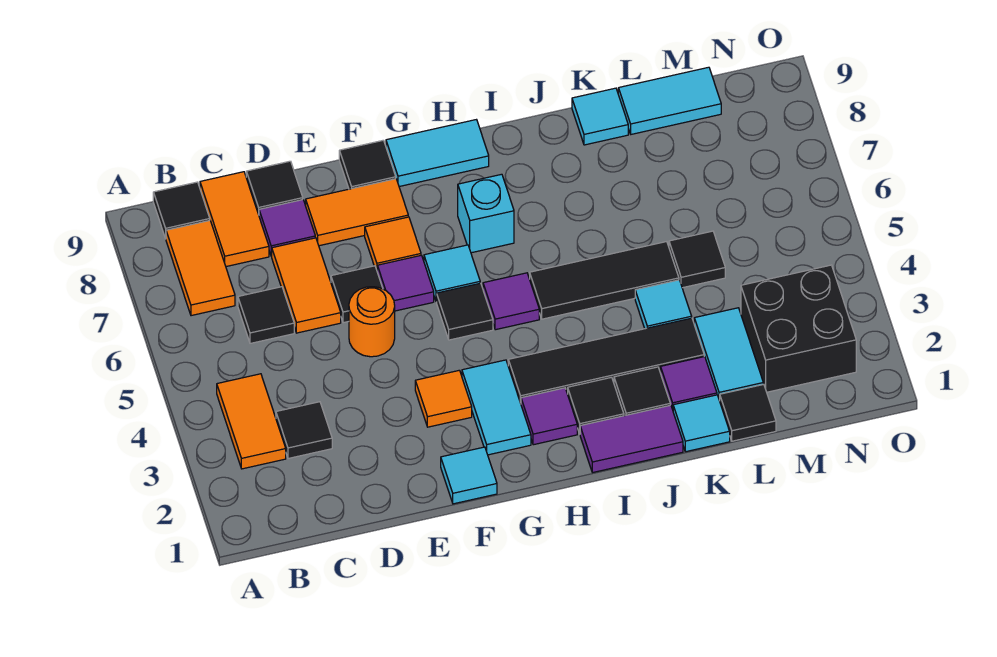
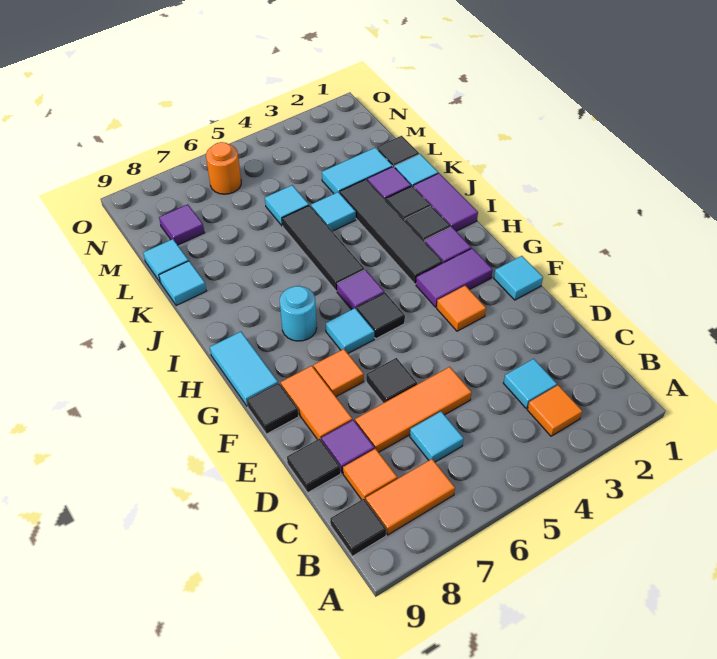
orange tile B3:B4 level 1 -> orange tile B3 level 1
black tile C3 level 1 -> cyan tile C3 level 1
black tile C6 level 1 -> cyan tile C6 level 1
orange tile C8:C9 level 1 -> orange tile C8 level 1
orange tile D6:D7 level 1 -> orange tile D5:D7 level 1
orange round brick E5 level 1 -> orange round brick N6 level 1
purple tile F6 level 1 -> purple tile M8 level 1
cyan tile G2:G3 level 1 -> purple tile G2:G3 level 1
cyan brick H7 level 1 -> cyan round brick H7 level 1
black tile L5 level 1 -> cyan tile L5 level 1
cyan tile L9:M9 level 1 -> cyan tile L9 level 1
black brick M2:N3 level 1 -> none

